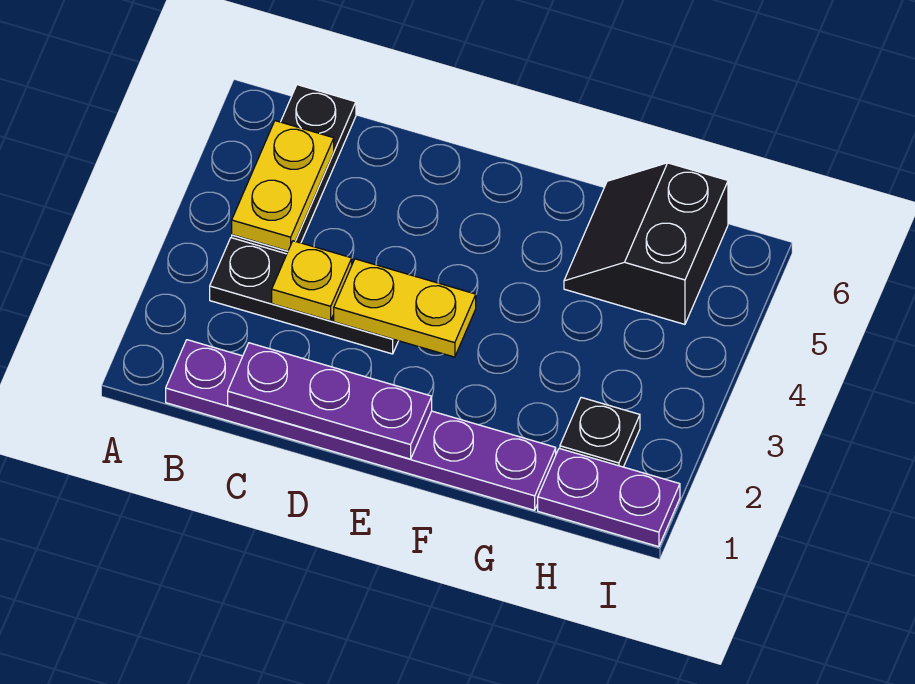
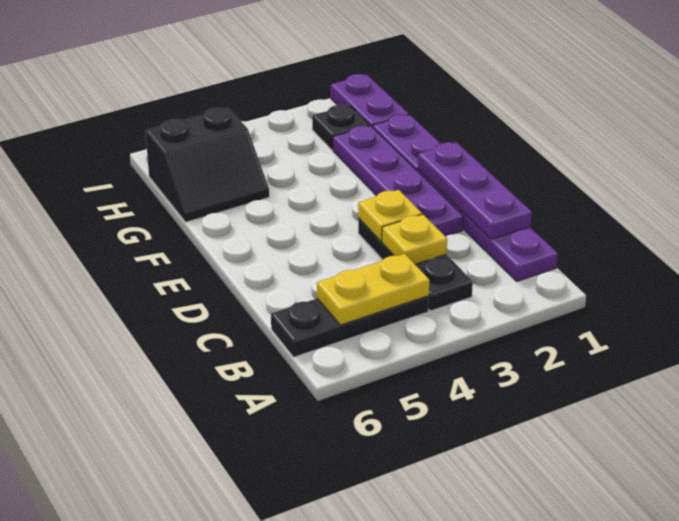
none -> purple plate D2:G2 level 1
yellow plate D3:E3 level 2 -> yellow plate D3 level 2

